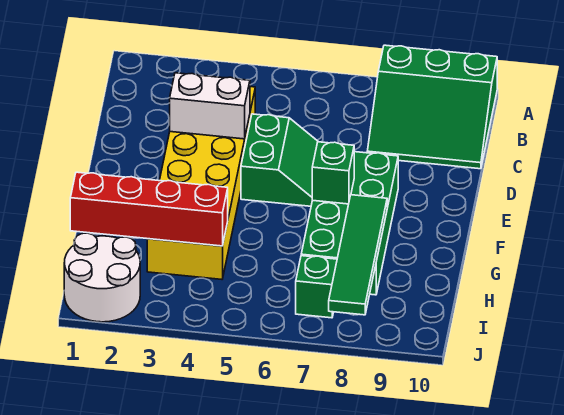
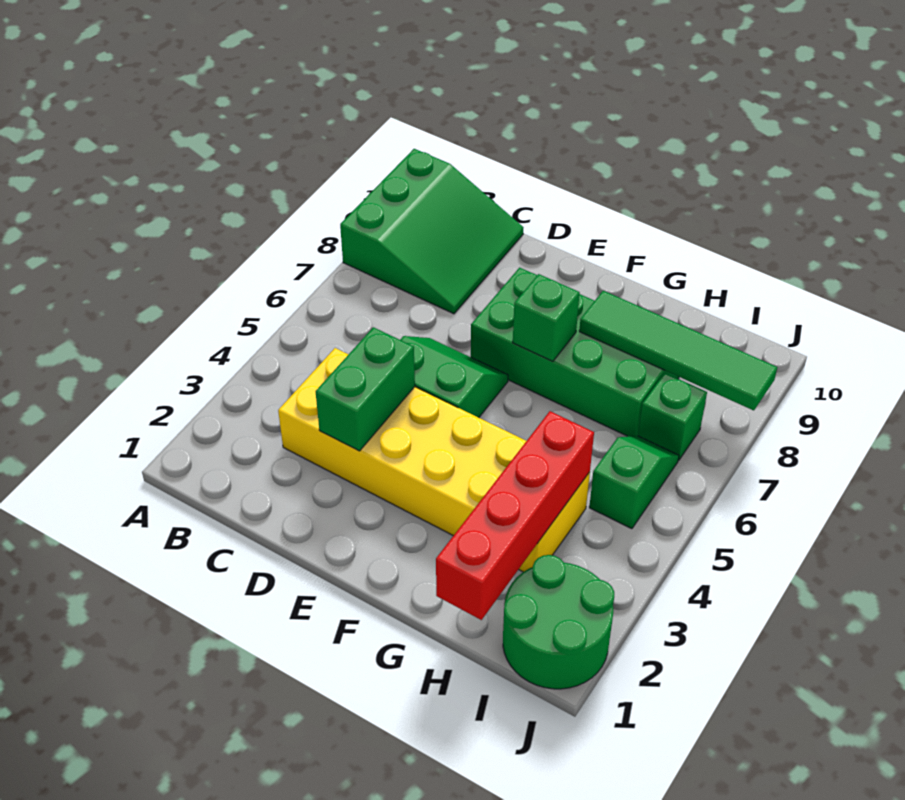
white brick D3:D4 level 2 -> green brick D3:D4 level 2
white round brick I1:J2 level 1 -> green round brick I1:J2 level 1
none -> green slope I5:I6 level 1 top 5

